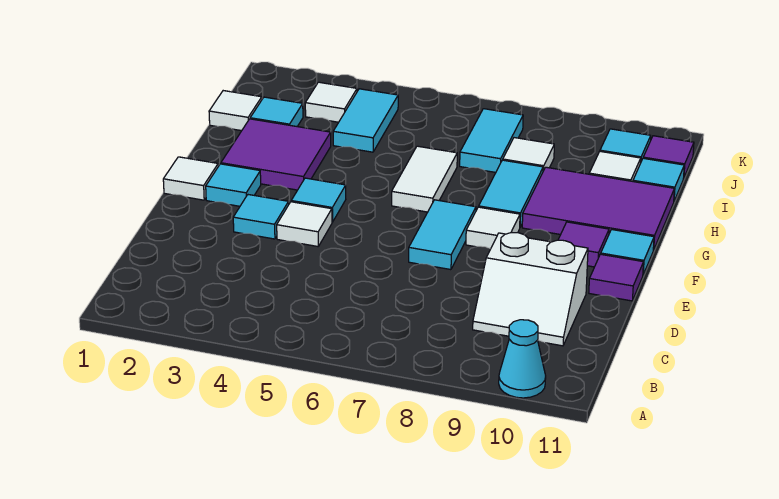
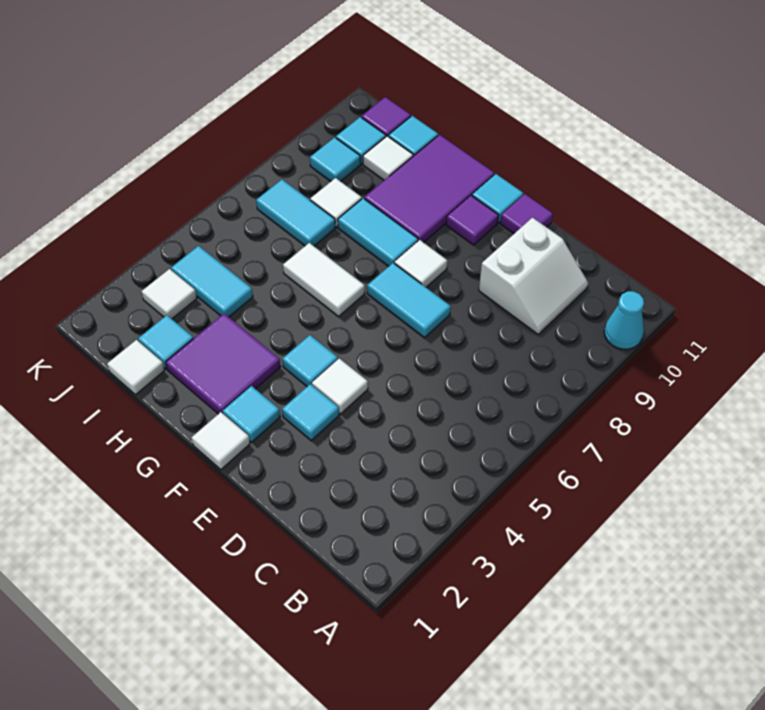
none -> cyan tile J9 level 1

